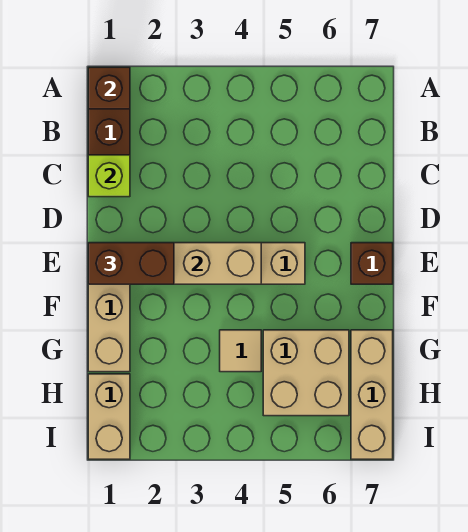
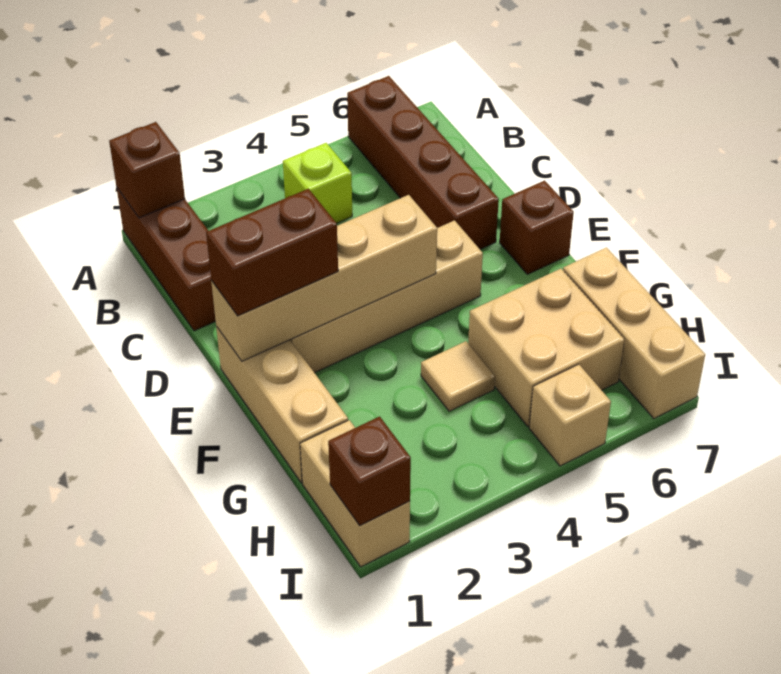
none -> brown brick A6:D6 level 1
lime brick C1 level 2 -> lime brick B4 level 1
none -> brown brick I1 level 2
none -> tan brick I5 level 1

